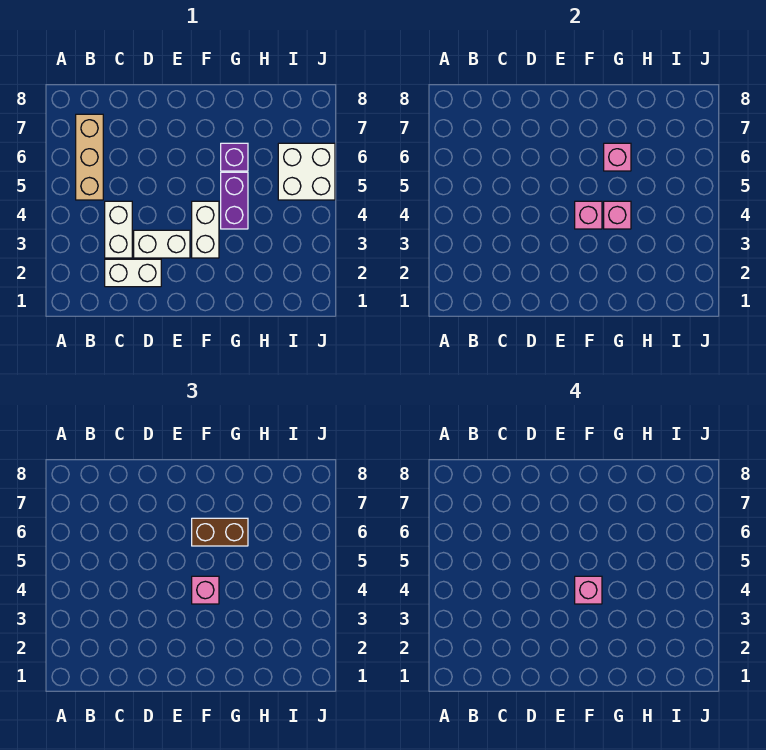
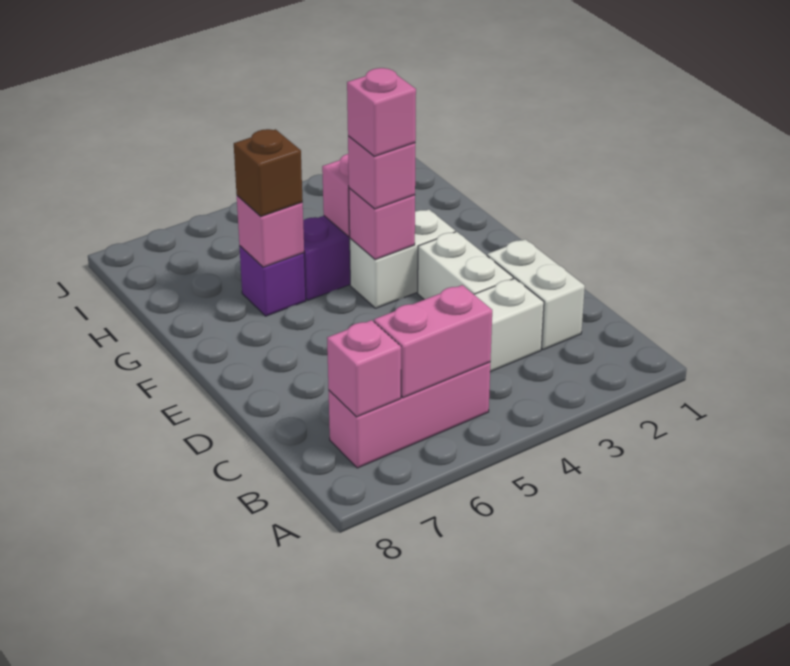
tan brick B5:B7 level 1 -> pink brick B5:B7 level 1
none -> pink brick B5:B6 level 2
none -> pink brick B7 level 2
brown brick F6:G6 level 3 -> brown brick G6 level 3
white brick I5:J6 level 1 -> none

